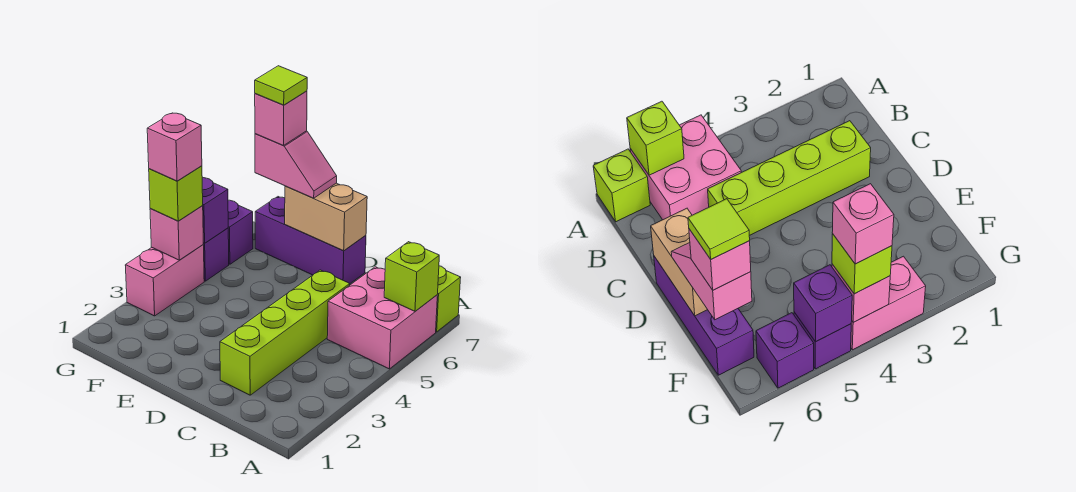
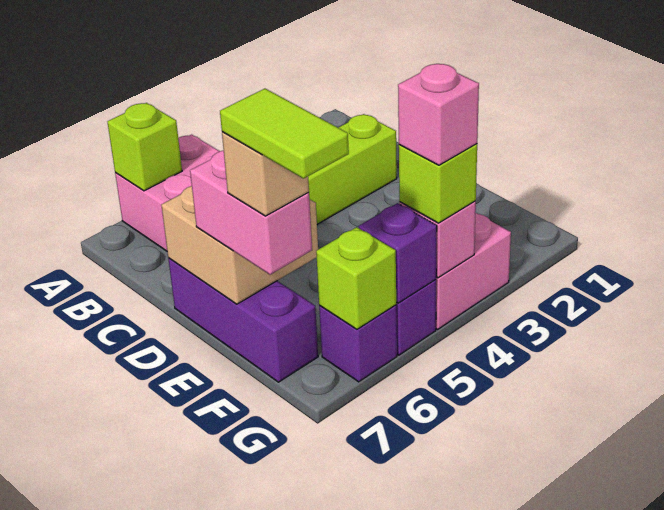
lime brick A7 level 1 -> lime brick G6 level 2
tan brick D7:E7 level 2 -> tan brick D6:E7 level 2
pink slope E7:F7 level 3 top F -> pink brick E7:F7 level 3
pink brick F7 level 4 -> tan brick F7 level 4
lime tile F7 level 5 -> lime tile F7:G7 level 5

